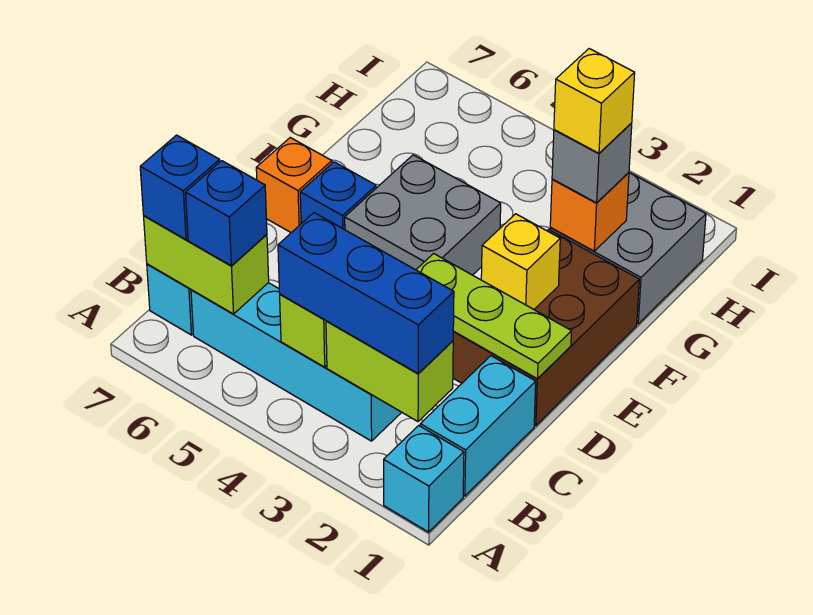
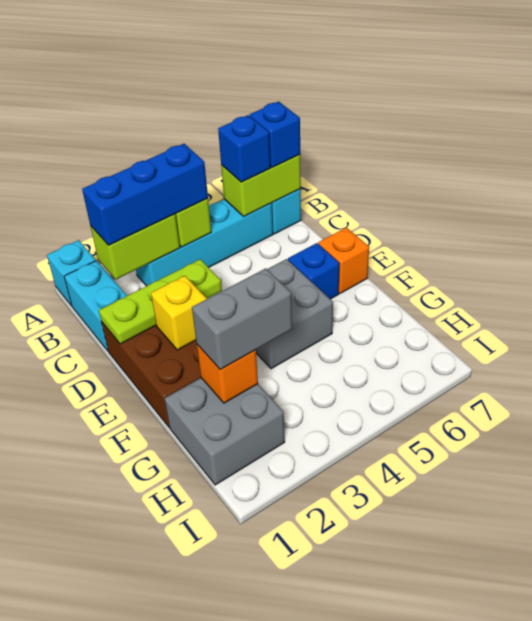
grey brick G2 level 3 -> grey brick G2:G3 level 3
yellow brick G2 level 4 -> none

